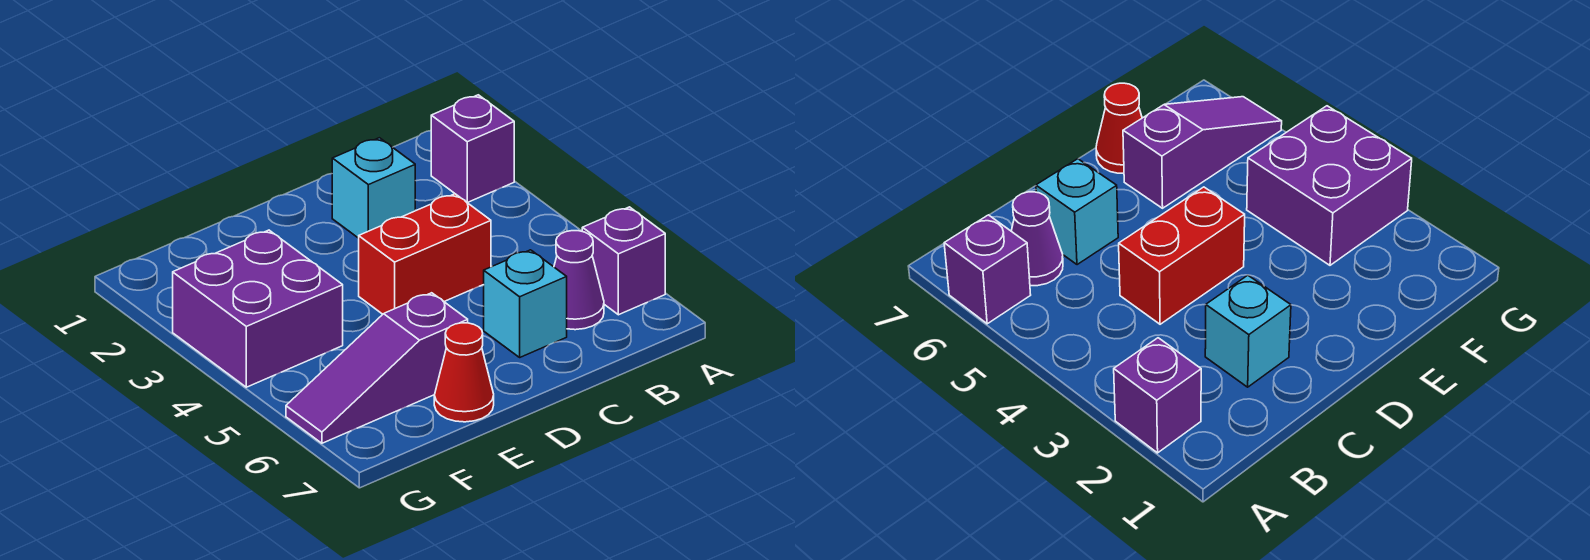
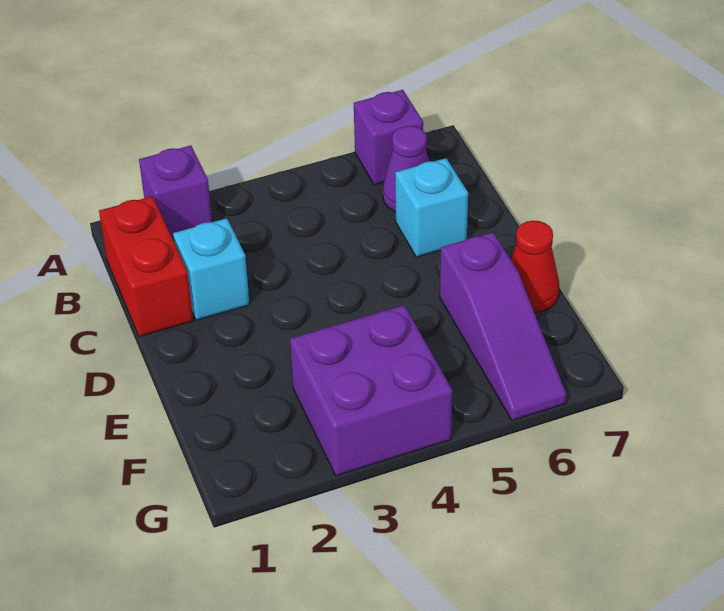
red brick C4:D4 level 1 -> red brick B1:C1 level 1

